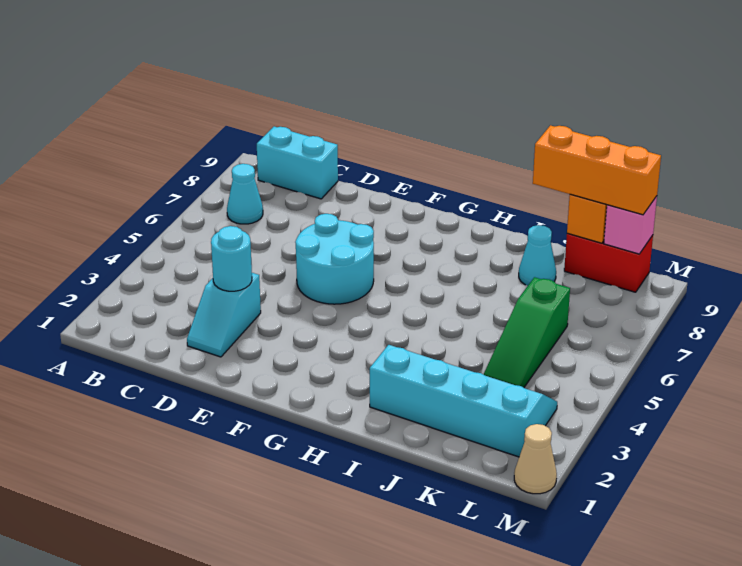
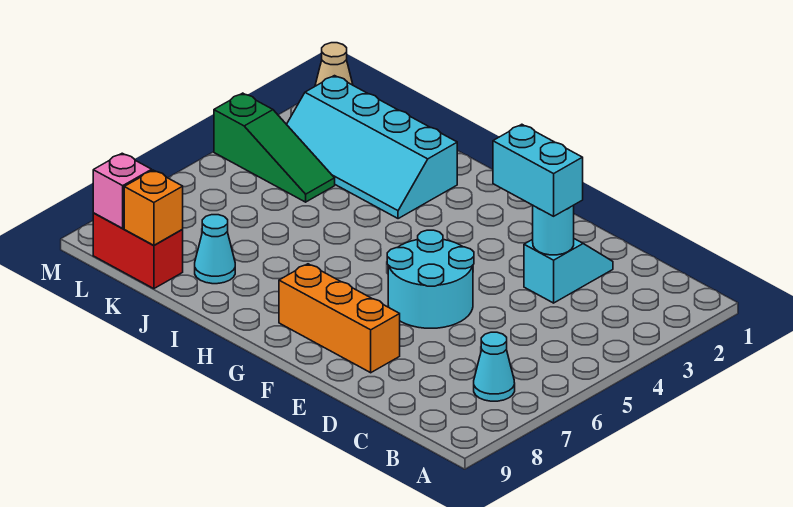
cyan brick B9:C9 level 1 -> cyan brick D3:E3 level 3
orange brick J9:L9 level 3 -> orange brick E8:G8 level 1
green slope K4:K6 level 1 top 6 -> green slope K4:M4 level 1 top M

